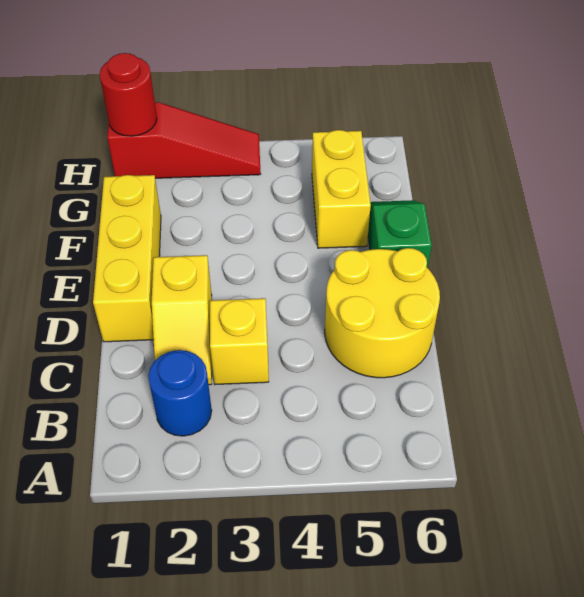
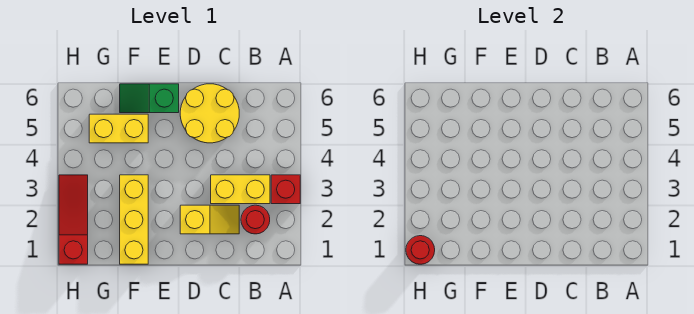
none -> red brick A3 level 1
blue round brick B2 level 1 -> red round brick B2 level 1
yellow brick C3 level 1 -> yellow brick B3:C3 level 1
yellow brick D1:F1 level 1 -> yellow brick F1:F3 level 1

